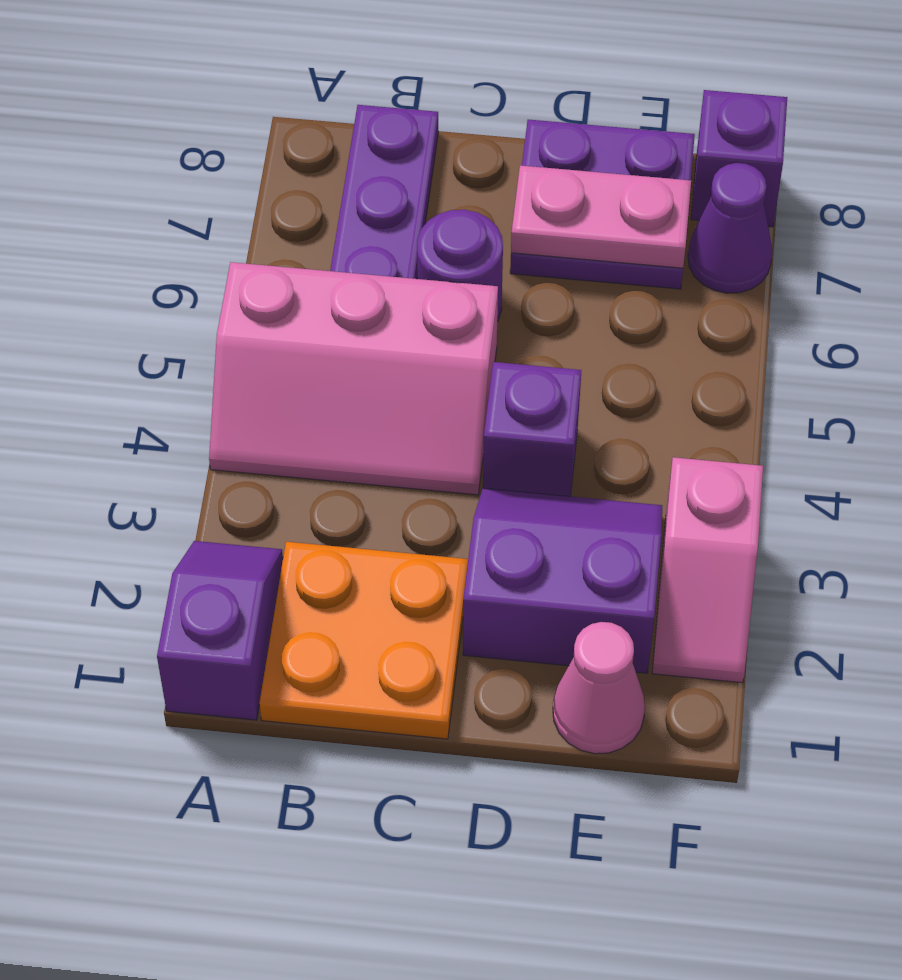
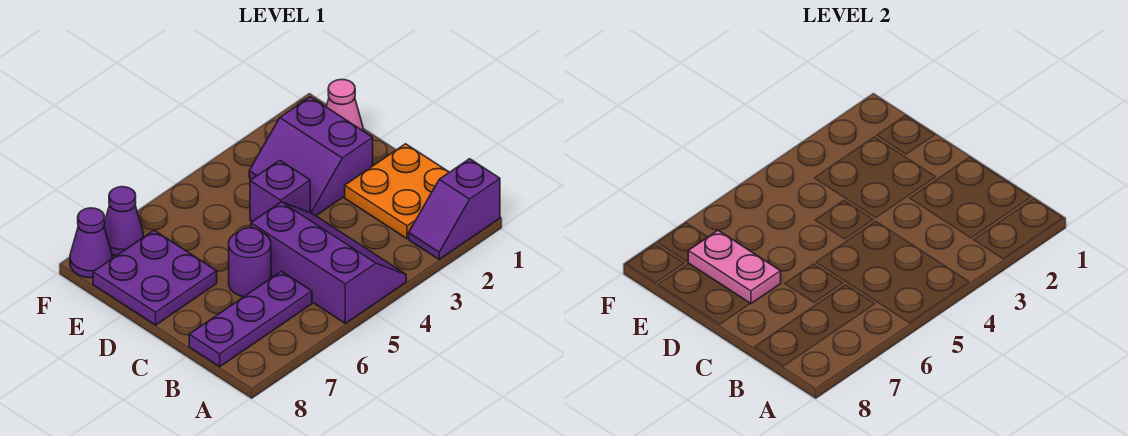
pink slope A4:C5 level 1 top 5 -> purple slope A4:C5 level 1 top 5
pink slope F2:F3 level 1 top 3 -> none
purple brick F8 level 1 -> purple cone F8 level 1

